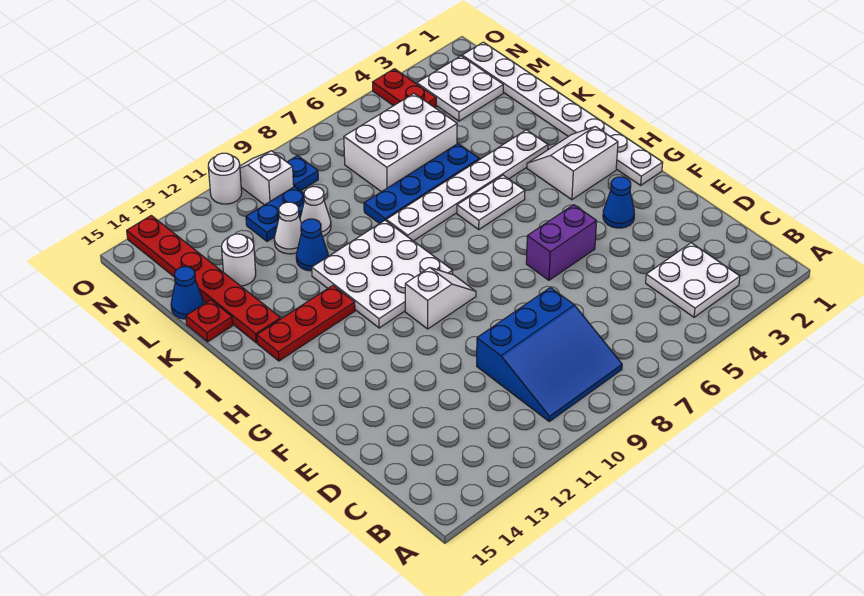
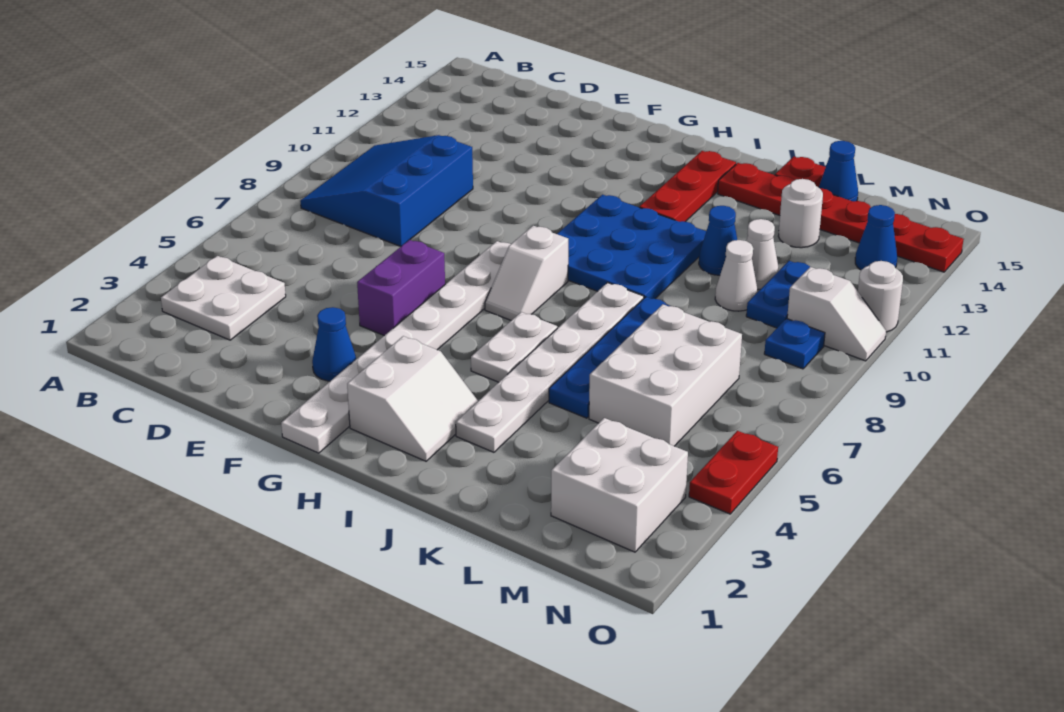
white plate G1:N1 level 1 -> white plate G1:G8 level 1
white slope G9:G10 level 1 top 10 -> white slope H7:H8 level 1 top 8
white plate H9:J11 level 1 -> blue plate H9:J11 level 1
white plate M2:N3 level 1 -> white brick M2:N3 level 1
red plate N4:O4 level 1 -> red plate O4:O5 level 1
none -> blue cone N13 level 1

